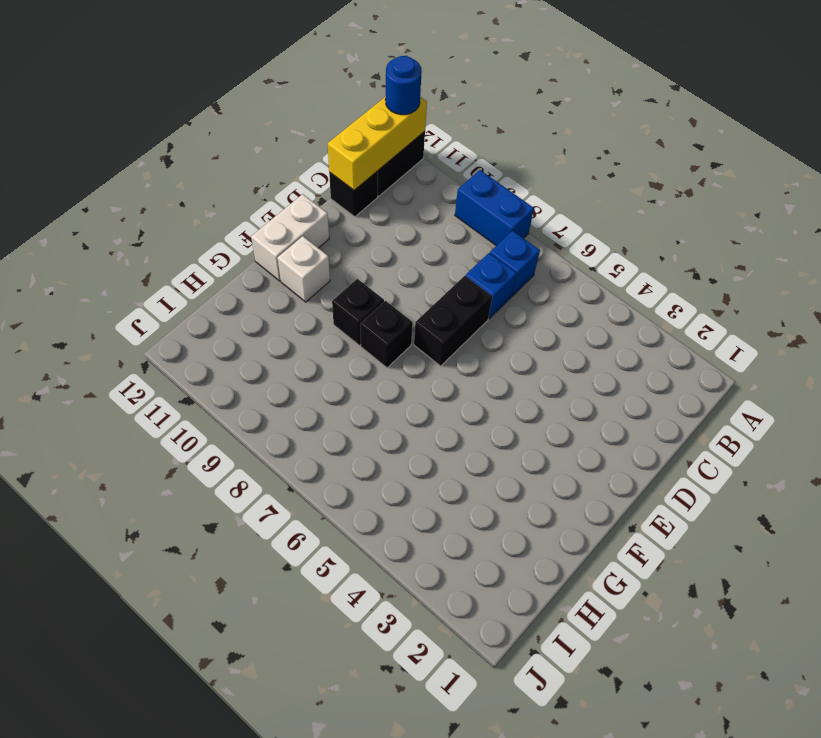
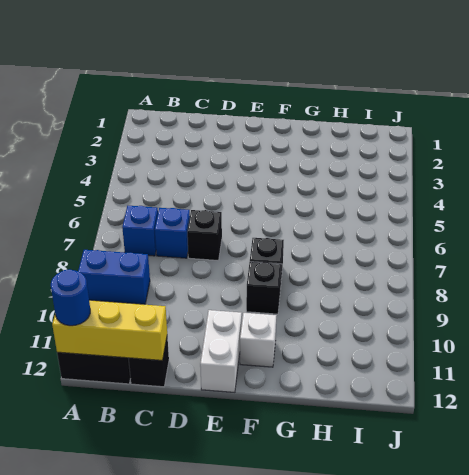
blue brick A8:A9 level 1 -> blue brick A9:B9 level 1
black brick D7:E7 level 1 -> black brick D7 level 1
white brick E12:F12 level 1 -> white brick E11:E12 level 1

